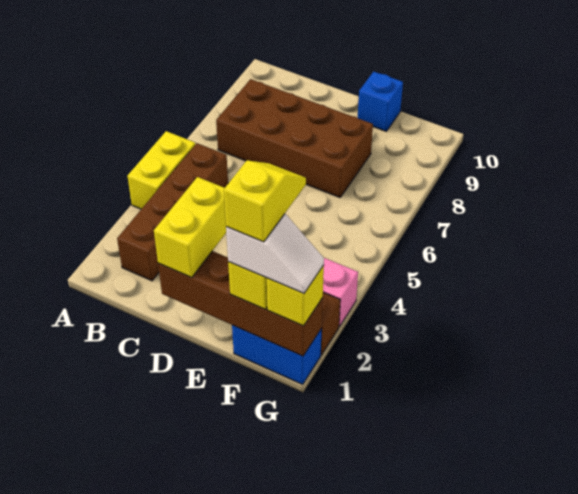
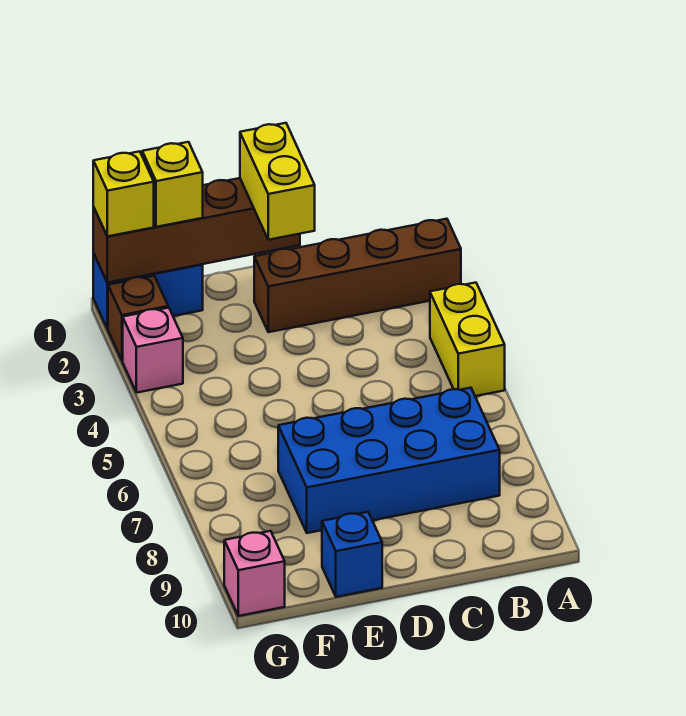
brown brick B2:B5 level 1 -> brown brick A2:D2 level 1
brown brick B7:E8 level 1 -> blue brick B7:E8 level 1
white slope F1:G1 level 4 top F -> none
yellow slope F1:F2 level 5 top 1 -> none
none -> pink brick G10 level 1

